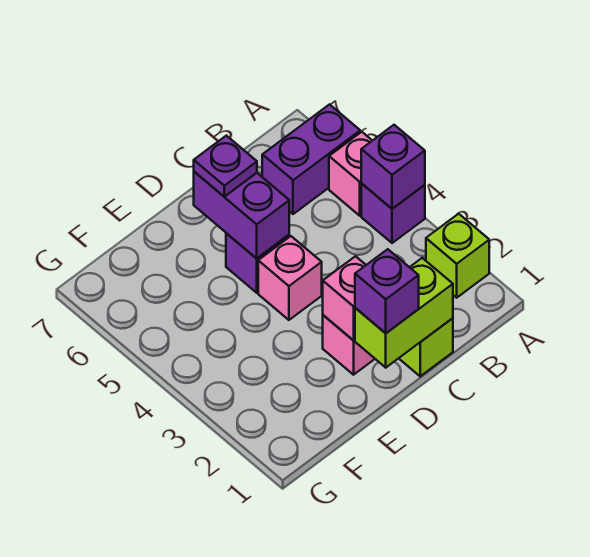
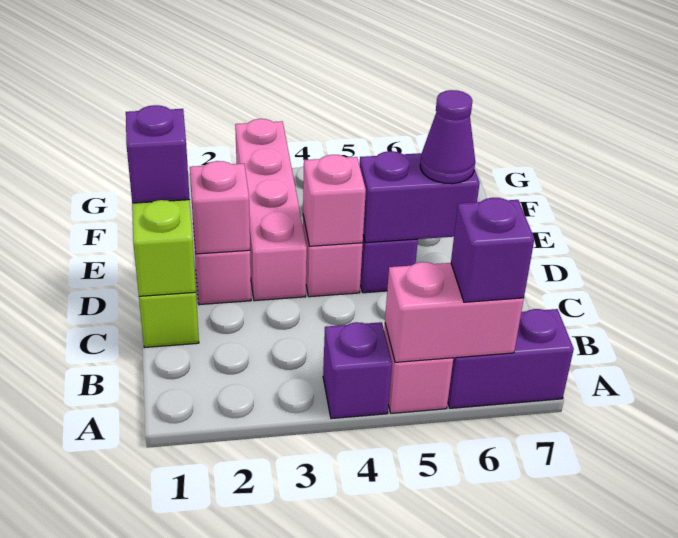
lime brick A2 level 1 -> none
purple brick A4 level 2 -> purple brick A6 level 3
none -> pink brick A5:A6 level 2
purple brick A6:B6 level 1 -> purple brick A6:A7 level 1
none -> pink brick D3:G3 level 1
none -> pink brick D4 level 2
purple plate D6 level 3 -> purple cone D6 level 3

